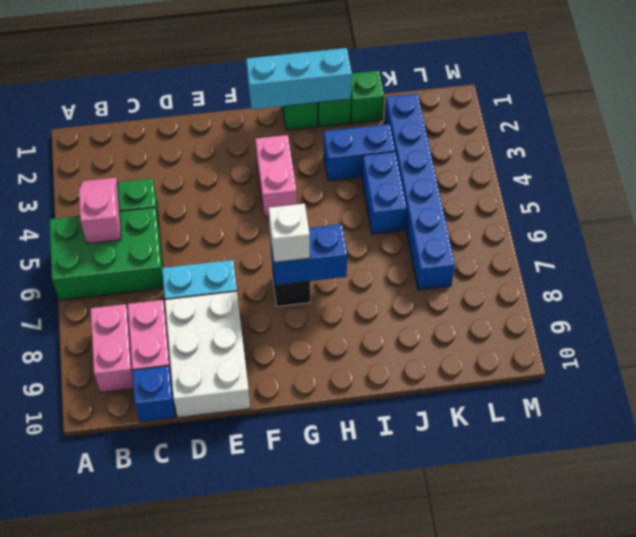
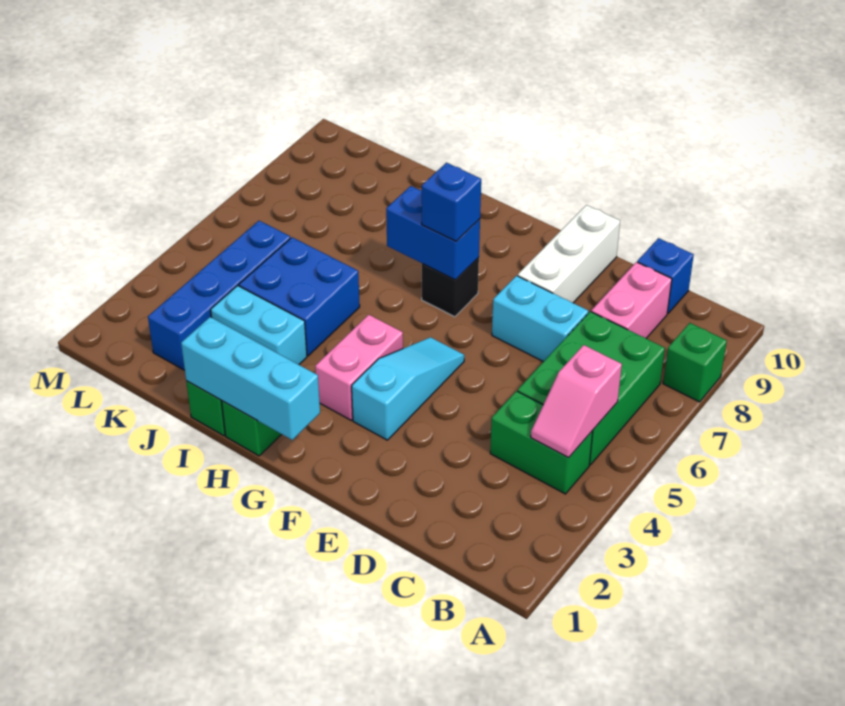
green brick A5:C6 level 1 -> green brick B5:C7 level 1
pink brick B8:B9 level 1 -> none
white brick D8:E10 level 1 -> white brick E8:E10 level 1
none -> cyan slope F3:F5 level 1 top 3
white brick G7 level 3 -> blue brick G7 level 3
blue brick I3:J3 level 1 -> cyan brick I3:J3 level 1
green brick J1 level 1 -> green brick A8 level 1
blue brick J4:J5 level 1 -> blue brick I4:J5 level 1
blue brick K2:K7 level 1 -> blue brick K2:K5 level 1

